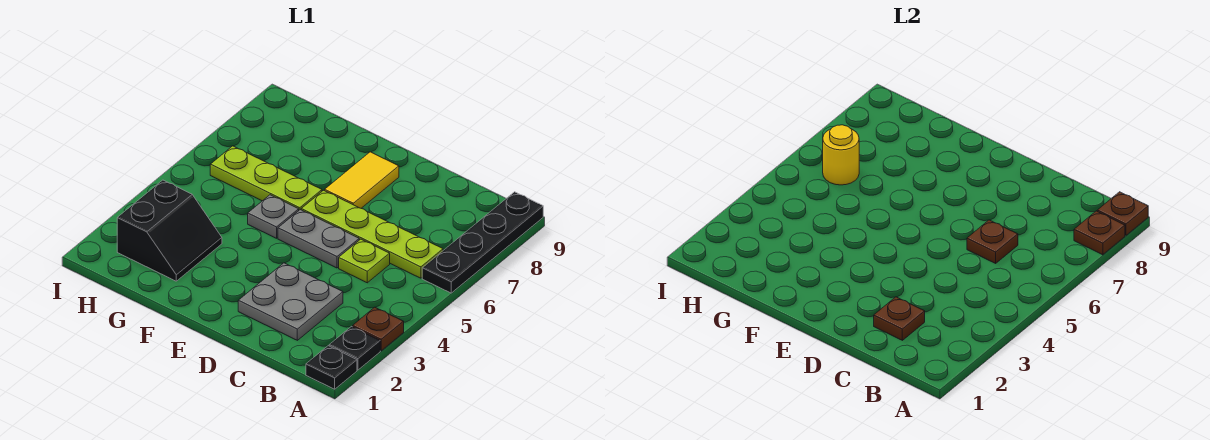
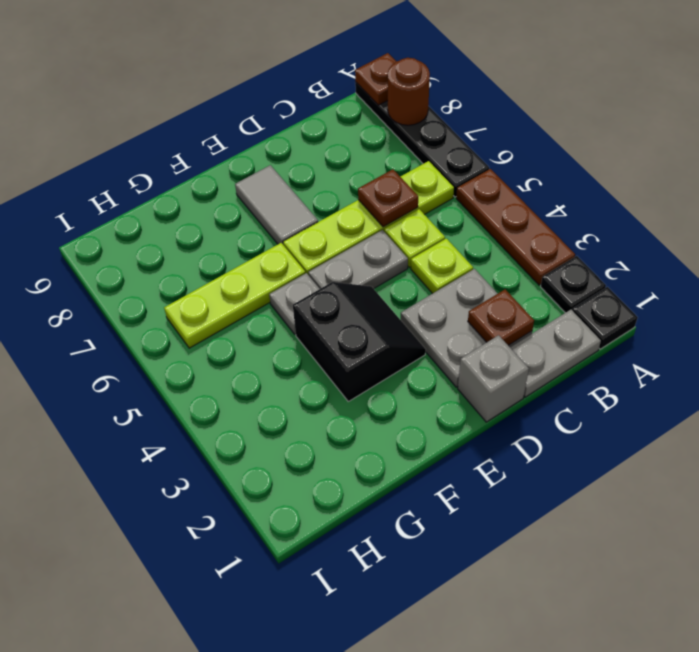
brown plate A3 level 1 -> brown plate A3:A5 level 1
brown plate A8 level 2 -> brown round brick A8 level 2
none -> grey plate B1:C1 level 1
none -> lime plate C4 level 1
none -> grey brick D1 level 1
yellow tile E7:E8 level 1 -> grey tile E7:E8 level 1
black slope G2:H3 level 1 top H -> black slope E3:F4 level 1 top F
yellow round brick H6 level 2 -> none

